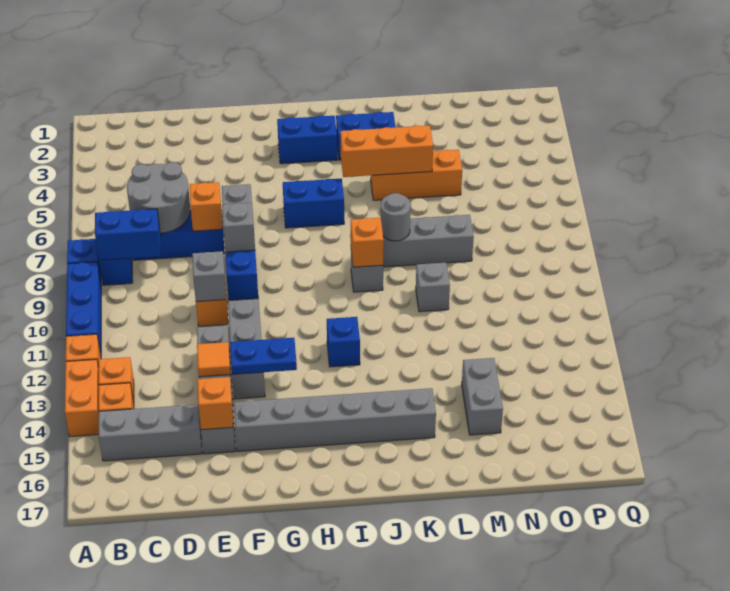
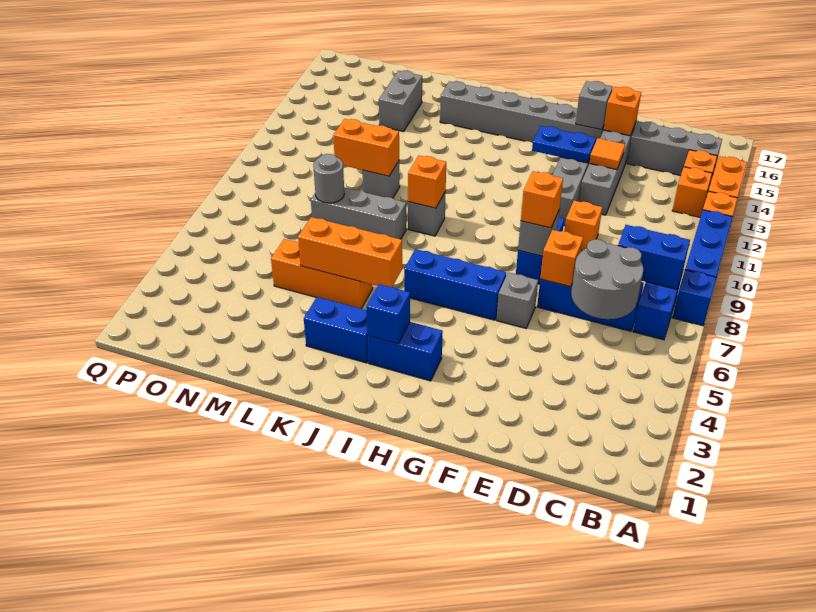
grey brick E10 level 2 -> grey brick F15 level 2
none -> orange brick F8 level 3
blue brick H6:I6 level 1 -> blue brick G6:I6 level 1
blue brick I12 level 1 -> blue brick I3 level 2
grey round brick K8 level 2 -> grey round brick M8 level 2
none -> orange brick L10:M10 level 2

